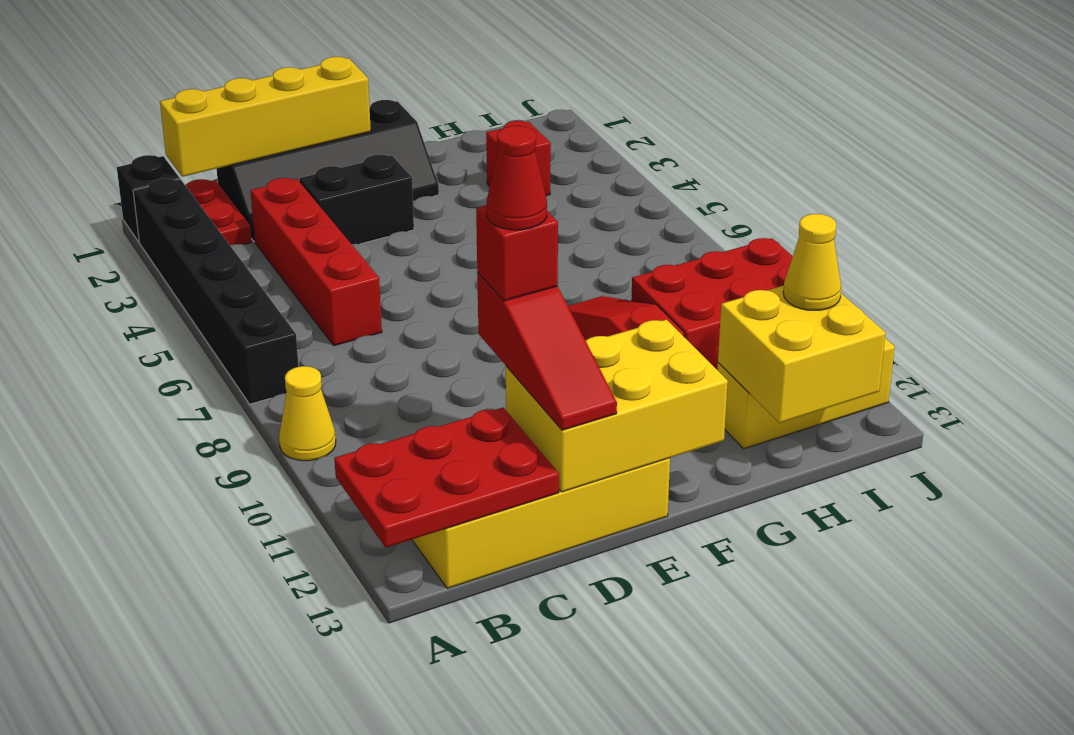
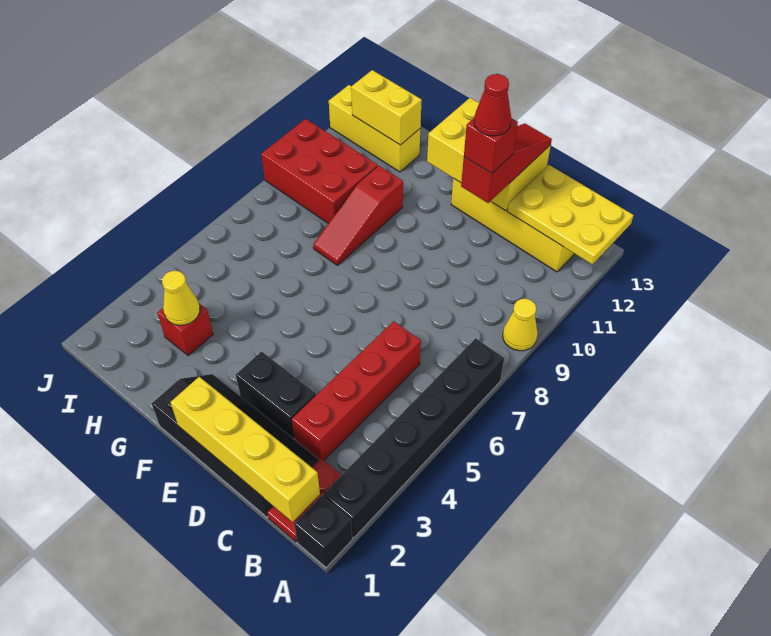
red plate A12:C13 level 2 -> yellow plate A12:C13 level 2
yellow brick H12:I13 level 2 -> yellow brick H12:I12 level 2
yellow cone I12 level 3 -> yellow cone H3 level 2

